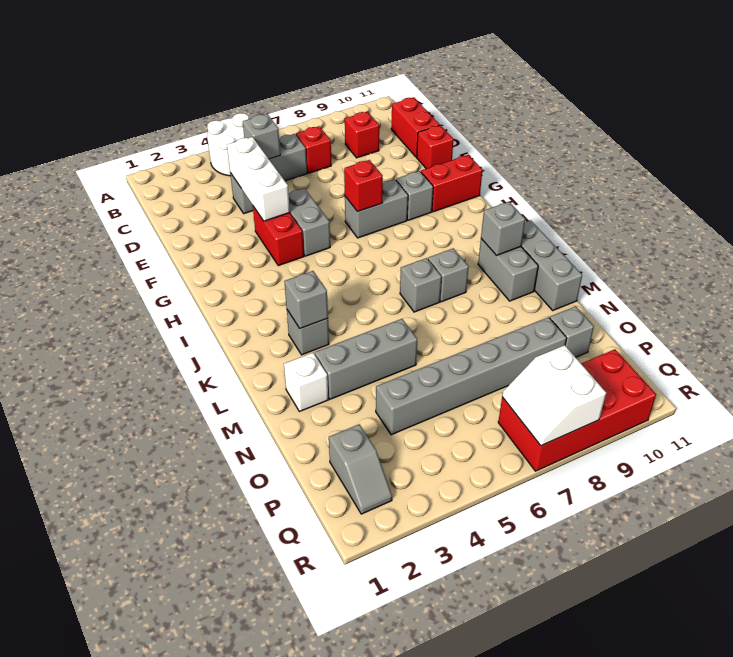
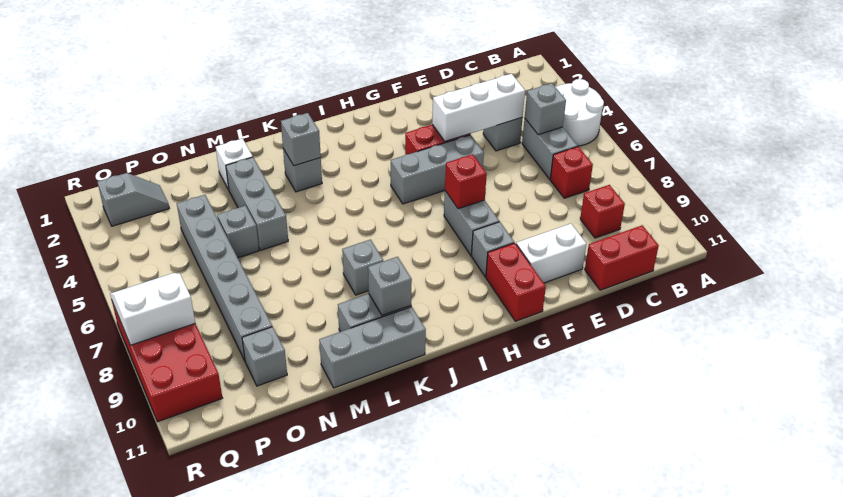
none -> white brick E10:F10 level 1
red brick E11 level 1 -> none
grey brick F5:G5 level 1 -> grey brick F5:H5 level 1
grey brick K7 level 1 -> grey brick N5 level 1
grey slope P2:Q2 level 1 top P -> grey slope P2:Q2 level 1 top Q

